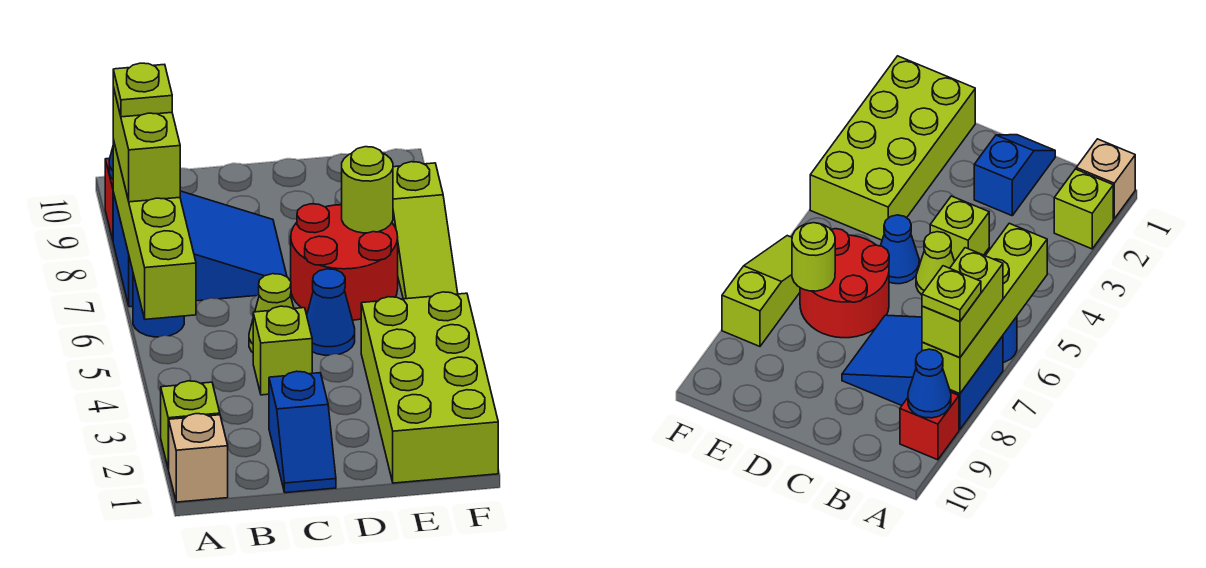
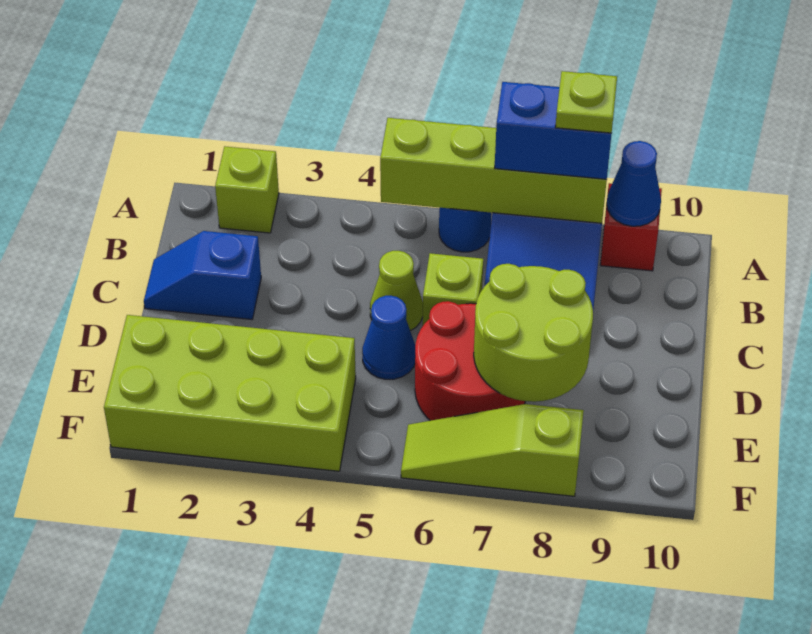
tan brick A1 level 1 -> none
lime brick A7:A8 level 3 -> blue brick A7:A8 level 3
lime brick C4 level 1 -> lime brick C6 level 1
lime round brick E7 level 2 -> lime round brick D7:E8 level 2

